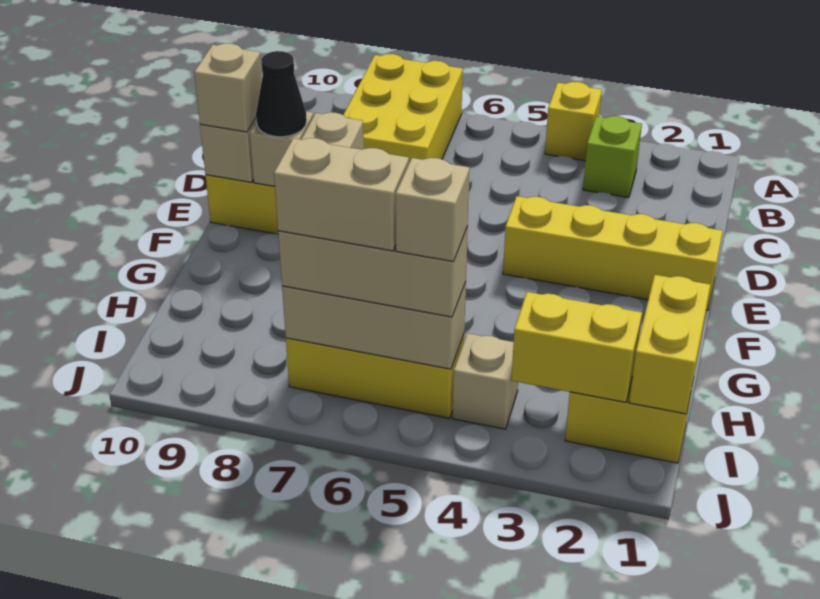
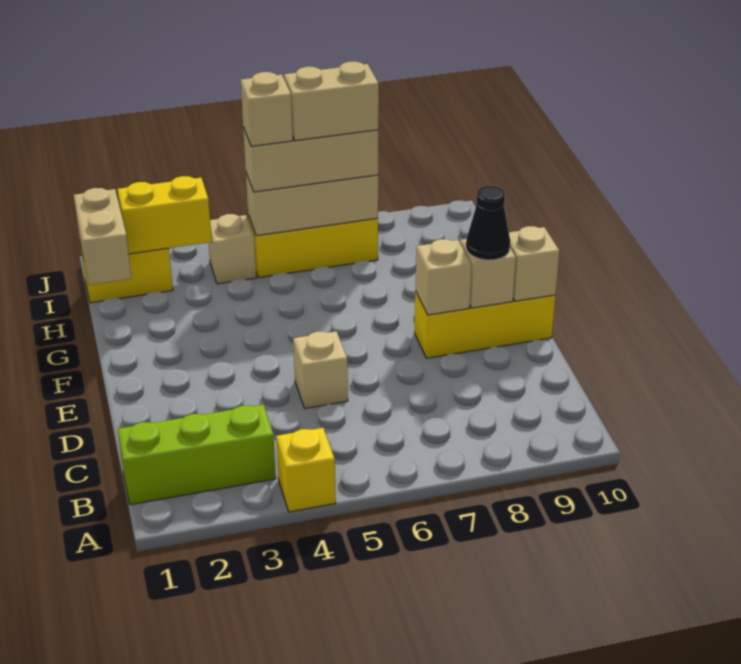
yellow brick A7:C8 level 1 -> none
lime brick B3 level 1 -> lime brick B1:B3 level 1
yellow brick E1:E4 level 1 -> none
tan brick E10 level 3 -> tan brick D5 level 1
yellow brick H1:I1 level 2 -> tan brick H1:I1 level 2

